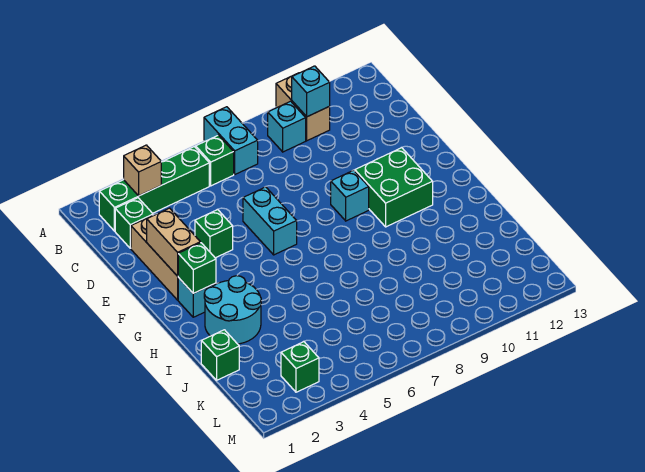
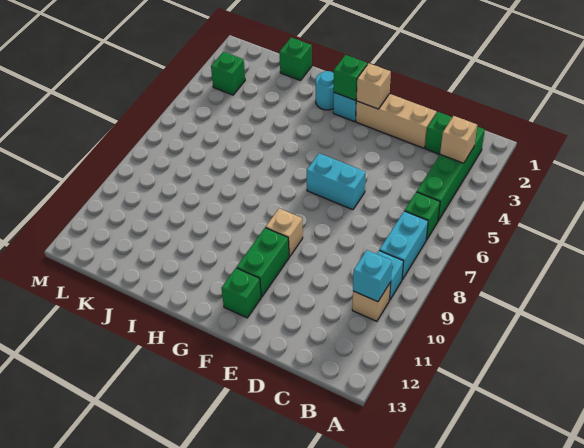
cyan brick A7:B7 level 1 -> cyan brick B7:B8 level 1
tan brick A10:B10 level 1 -> tan brick B10 level 1
tan brick E2:F2 level 2 -> tan brick F2 level 2
green brick E4 level 1 -> green brick F12 level 1
cyan brick F9 level 1 -> tan brick F9 level 1
green brick F10:G11 level 1 -> green brick F10:F11 level 1
cyan round brick H2:I3 level 1 -> cyan round brick H2 level 1

